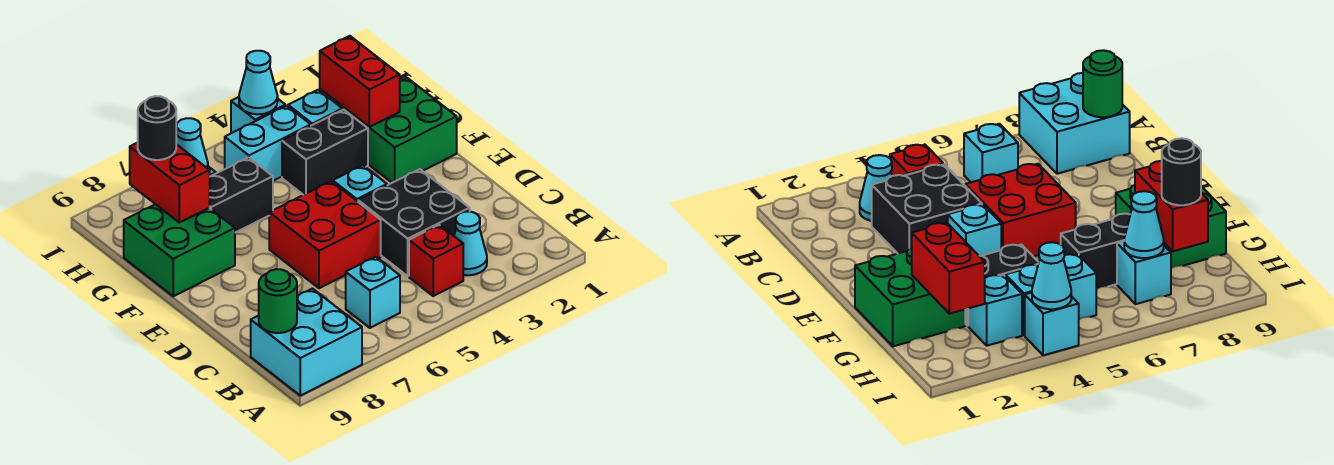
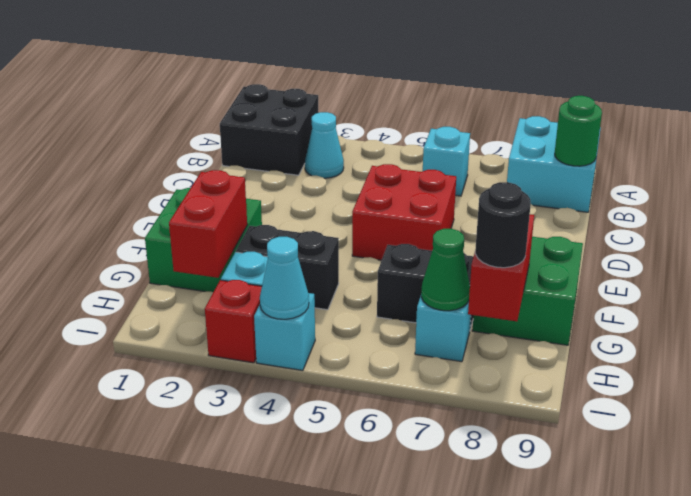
red brick B4 level 1 -> red brick I3 level 1
black brick C3:D4 level 1 -> black brick A1:B2 level 1
cyan brick E4 level 1 -> none
cyan brick H4:H5 level 1 -> none
cyan cone H7 level 2 -> green cone H7 level 2

